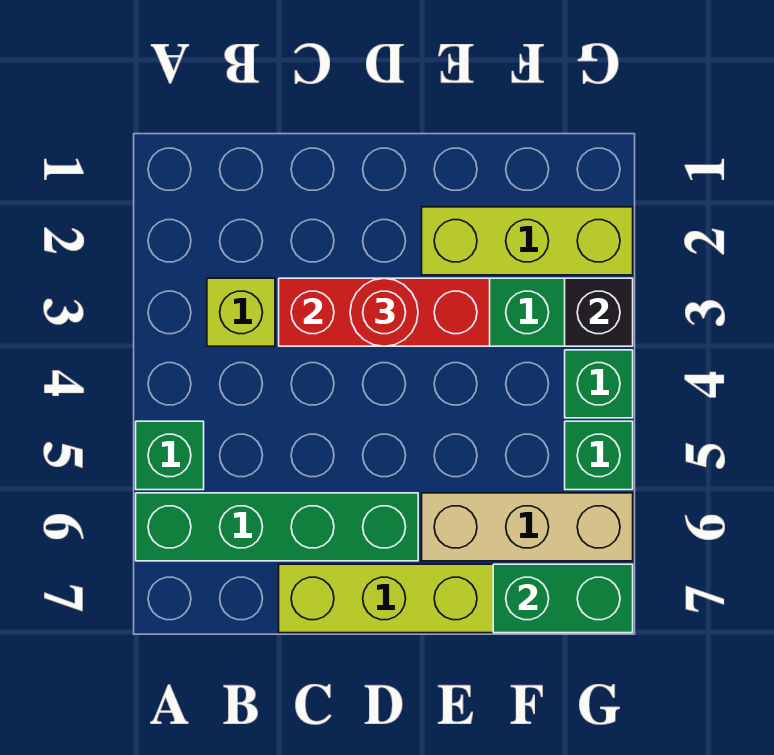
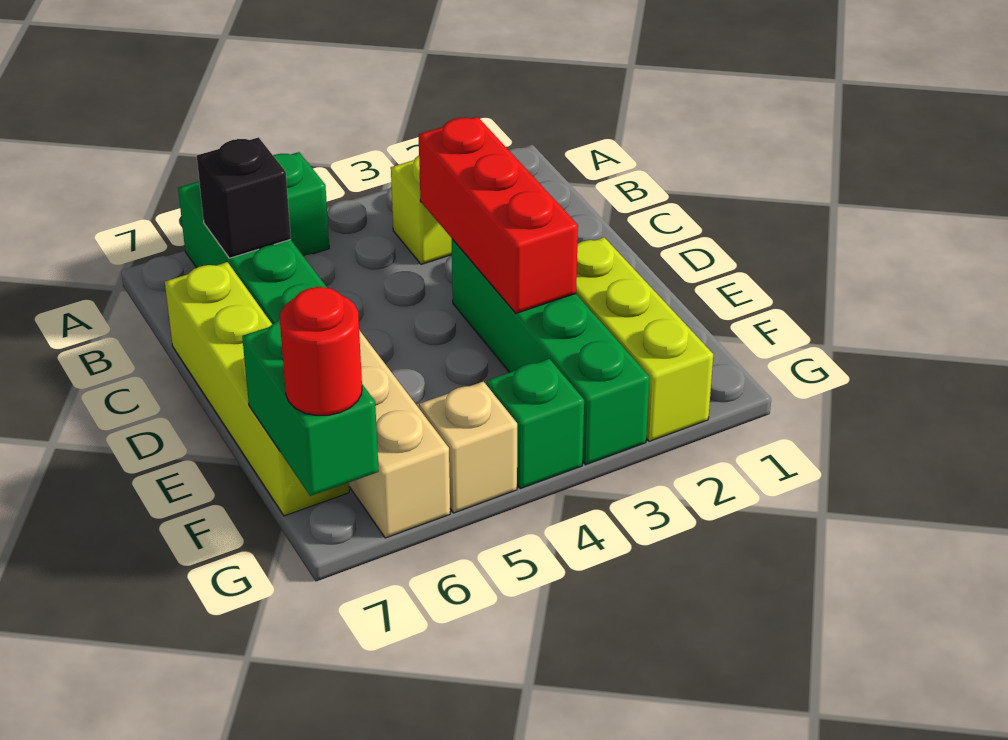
red round brick D3 level 3 -> red round brick G7 level 3
black brick G3 level 2 -> black brick B6 level 2
green brick G5 level 1 -> tan brick G5 level 1

